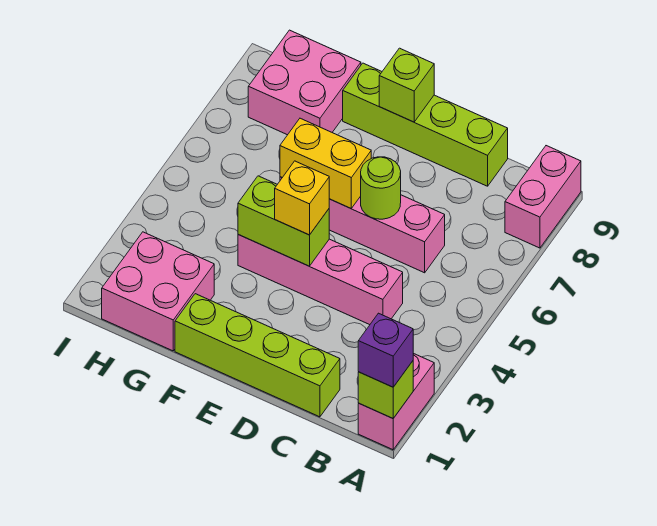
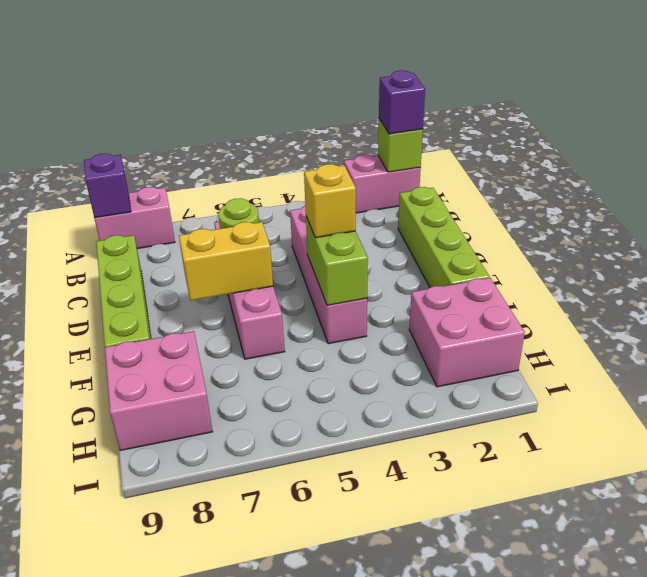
none -> purple brick A9 level 2
yellow brick E6:F6 level 2 -> yellow brick E6:E7 level 2
lime brick E9 level 2 -> none

